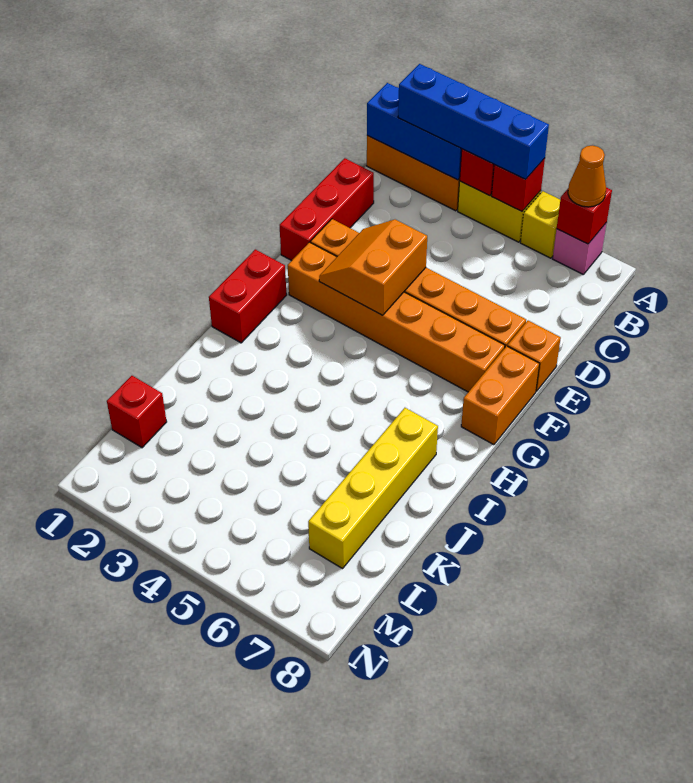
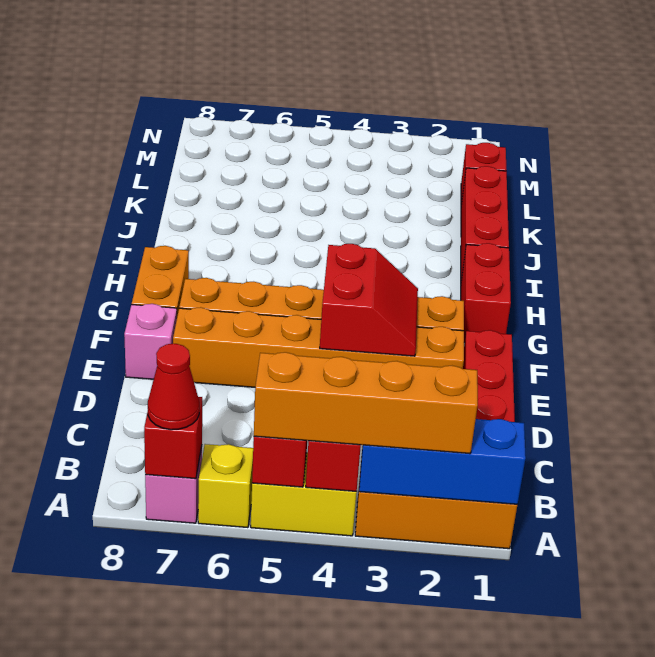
blue brick A2:A5 level 3 -> orange brick A2:A5 level 3
orange cone A7 level 3 -> red cone A7 level 3
orange slope E3:F4 level 2 top 4 -> red slope E3:F4 level 2 top 4
orange brick E8 level 1 -> pink brick E8 level 1
none -> red brick I1:K1 level 1
yellow brick I7:L7 level 1 -> none

